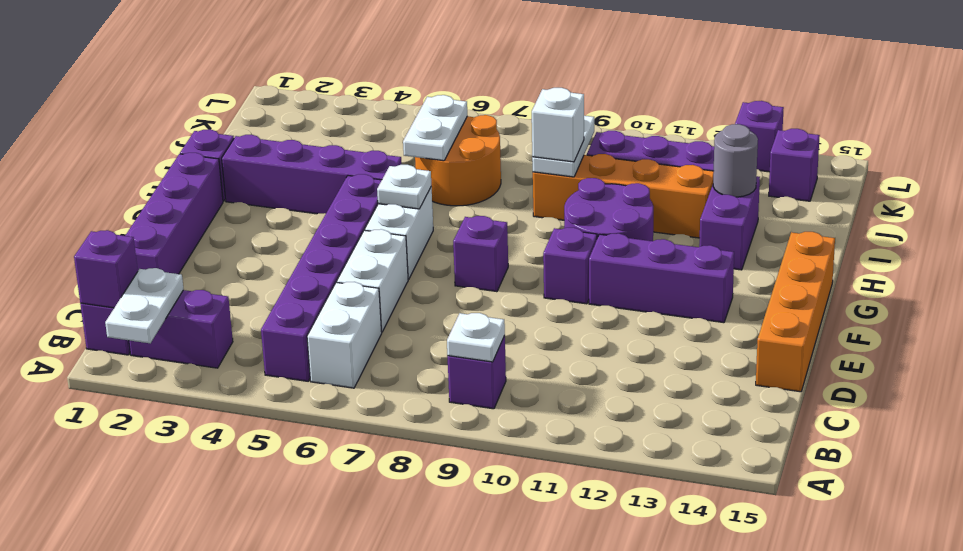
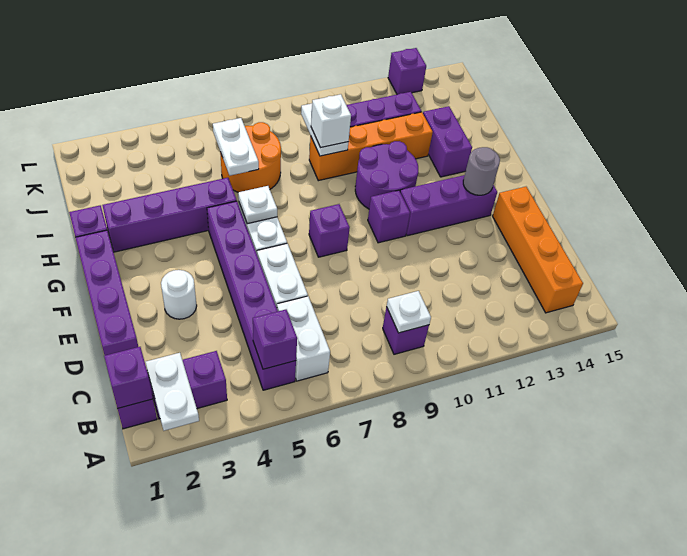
orange brick D15:G15 level 1 -> orange brick B14:E14 level 1
none -> white round brick E3 level 1
grey round brick I13 level 2 -> grey round brick F13 level 2
purple brick K14 level 1 -> purple brick B5 level 2

